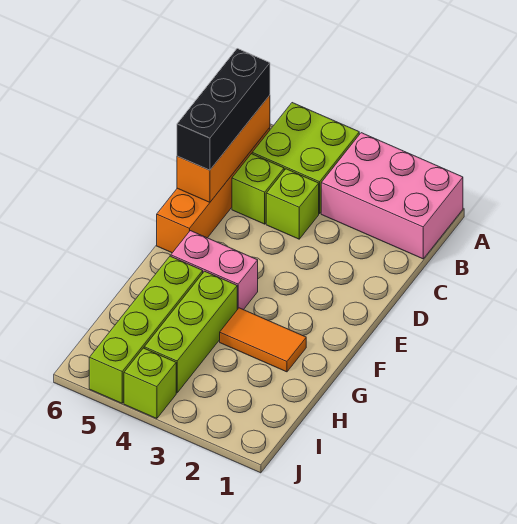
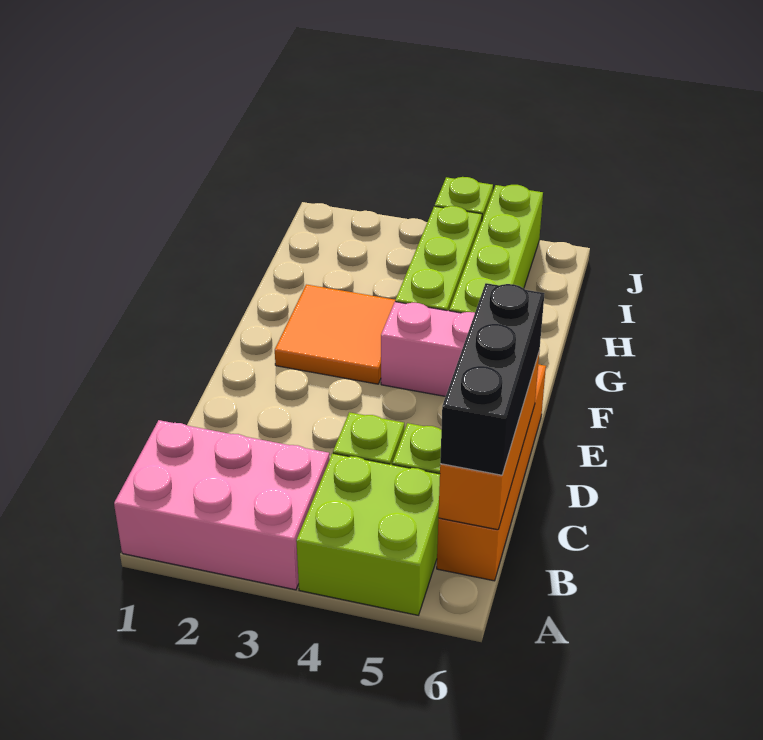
orange tile G2:G3 level 1 -> orange tile F2:G3 level 1

